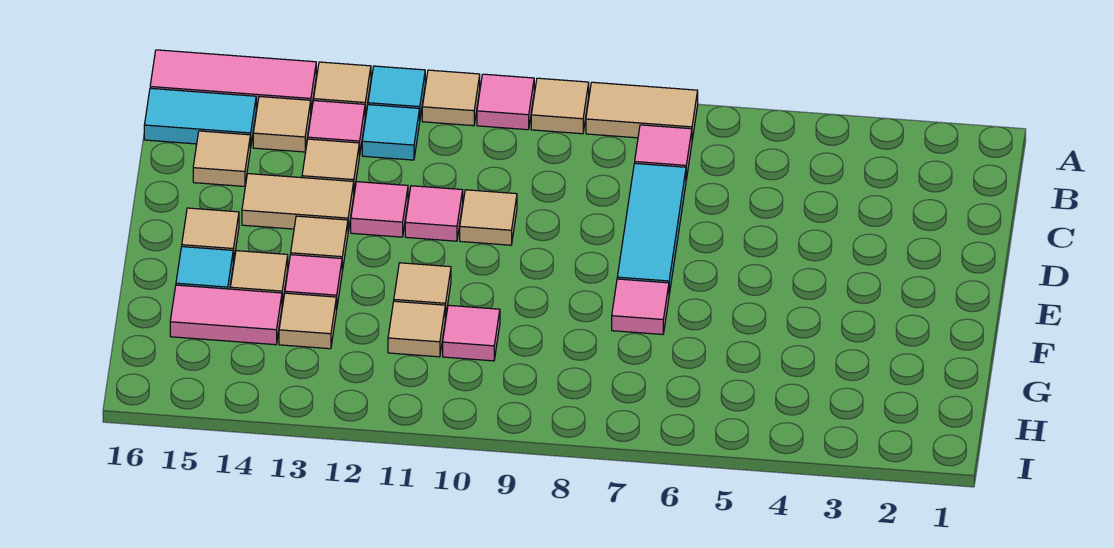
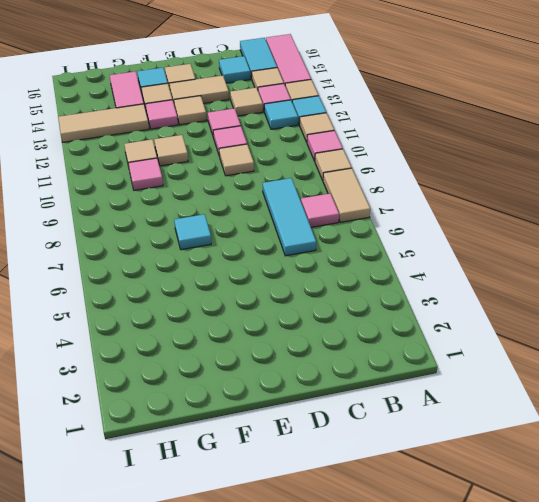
cyan tile C7:E7 level 1 -> cyan tile C6:C8 level 1
tan tile C15 level 1 -> cyan tile C15 level 1
tan tile D13:D14 level 1 -> tan tile D14:E14 level 1
pink tile F7 level 1 -> cyan tile F7 level 1
tan tile G13 level 1 -> tan tile G13:I13 level 1

